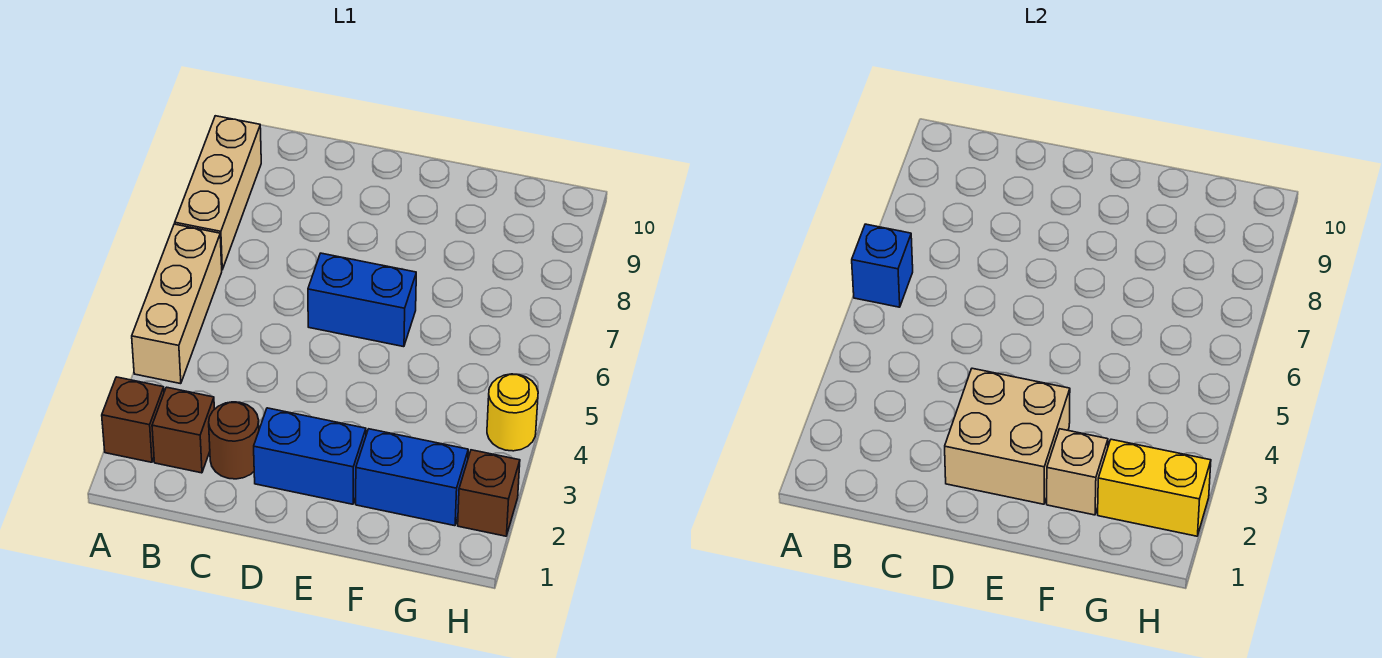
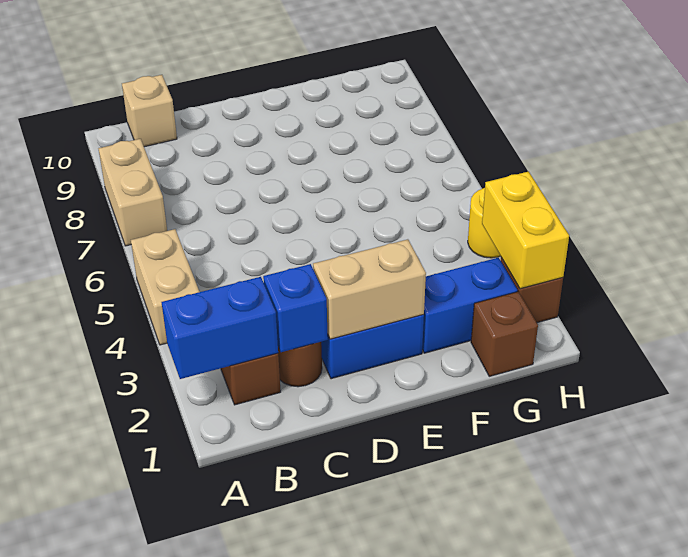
brown brick A2 level 1 -> brown brick G1 level 1
tan brick A4:A6 level 1 -> tan brick A4:A5 level 1
blue brick A6 level 2 -> blue brick C2 level 2
tan brick A7:A9 level 1 -> tan brick A7:A8 level 1
tan brick D2:E3 level 2 -> tan brick D2:E2 level 2
blue brick D6:E6 level 1 -> blue brick A2:B2 level 2
tan brick F2 level 2 -> tan brick B10 level 1
yellow brick G2:H2 level 2 -> yellow brick H2:H3 level 2

